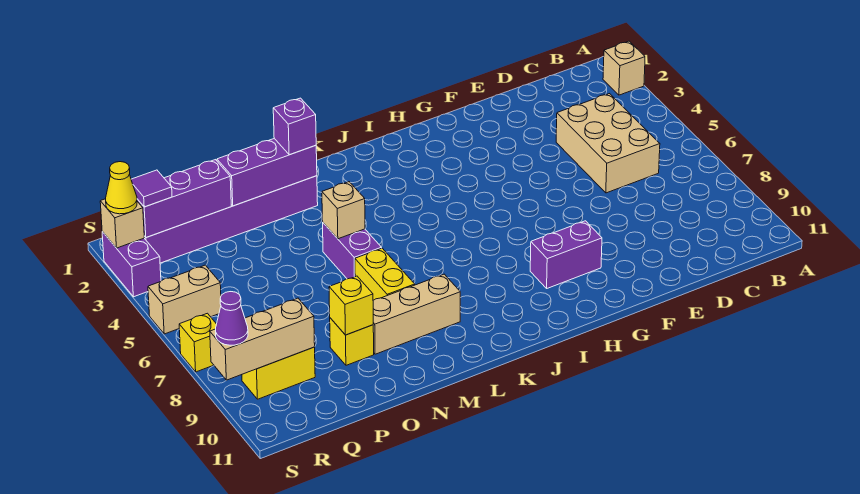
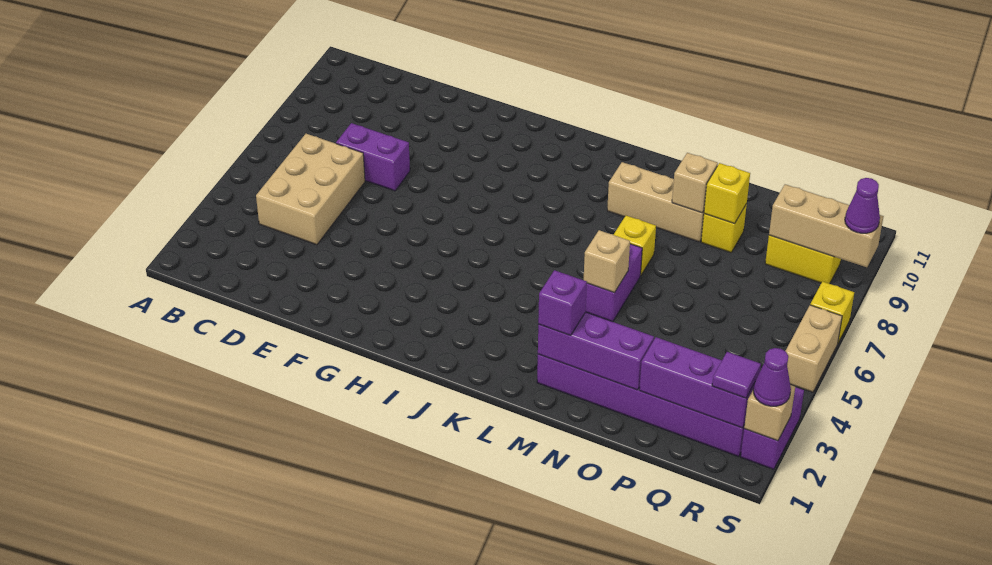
tan brick A2 level 1 -> tan brick N9 level 2
purple brick G9:H9 level 1 -> purple brick D7:E7 level 1
yellow brick M7:M8 level 1 -> yellow brick M7 level 1
tan brick R5:S5 level 1 -> tan brick S5:S6 level 1
yellow cone S2 level 3 -> purple cone S2 level 3

